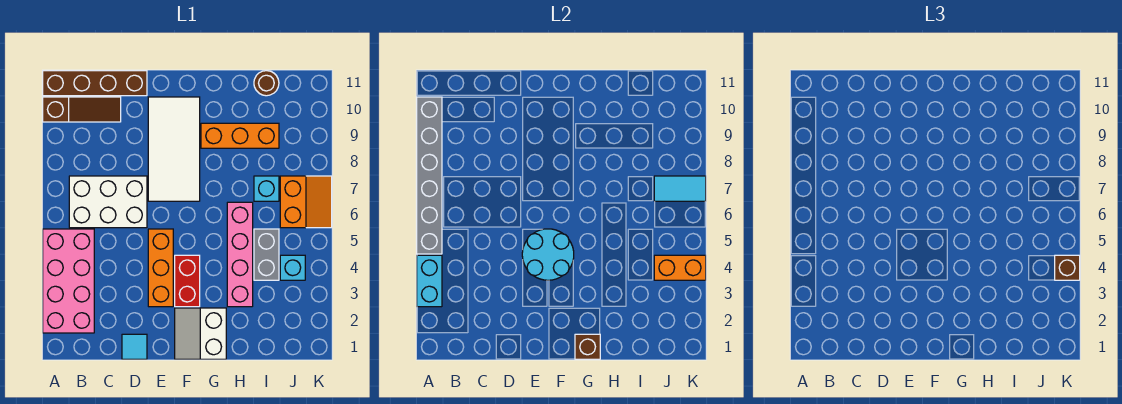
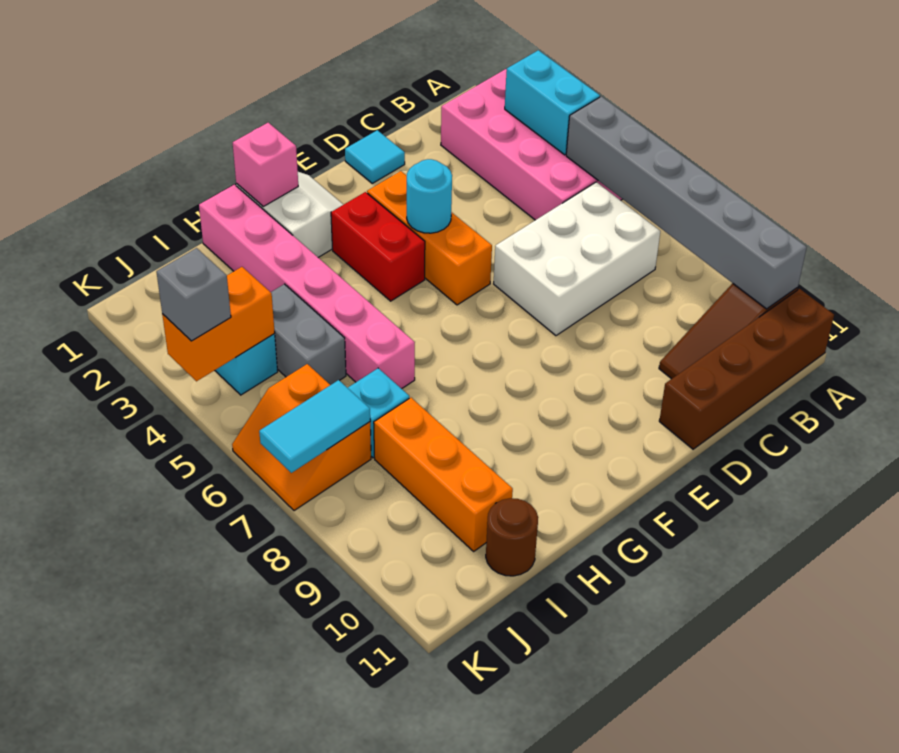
cyan round brick E4:F5 level 2 -> cyan round brick E4 level 2
white tile E7:F10 level 1 -> none
brown brick G1 level 2 -> pink brick G1 level 2
orange brick G9:I9 level 1 -> orange brick I8:I10 level 1
pink brick H3:H6 level 1 -> pink brick H1:H6 level 1
brown brick K4 level 3 -> grey brick K4 level 3

